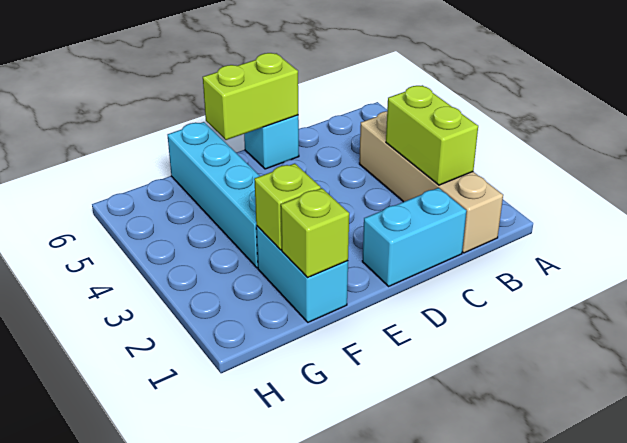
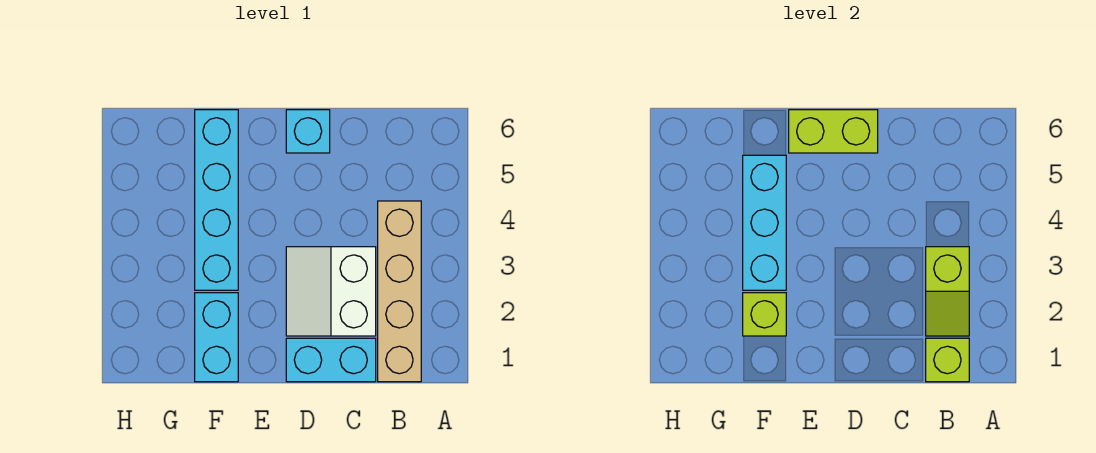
lime brick B2:B3 level 2 -> lime slope B2:B3 level 2 top 3
none -> white slope C2:D3 level 1 top C
lime brick F1 level 2 -> lime brick B1 level 2
none -> cyan brick F3:F5 level 2

